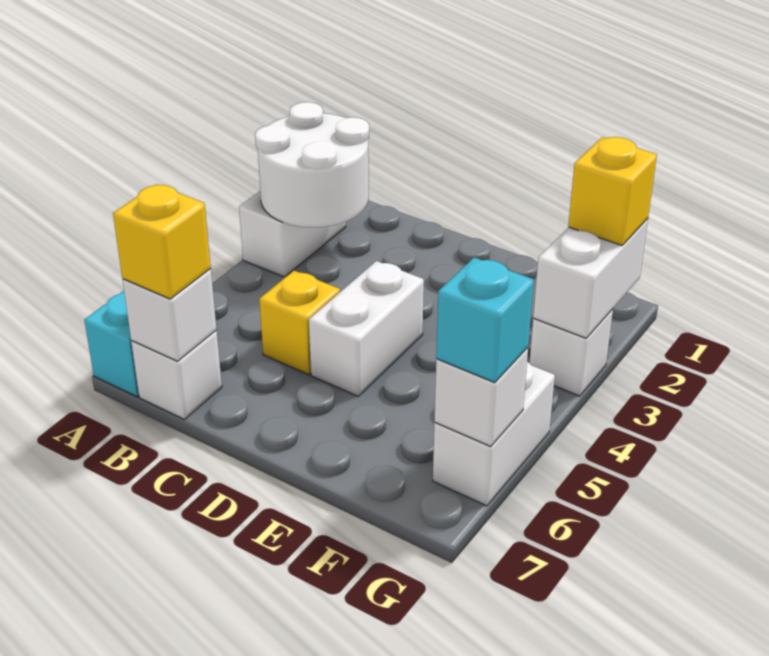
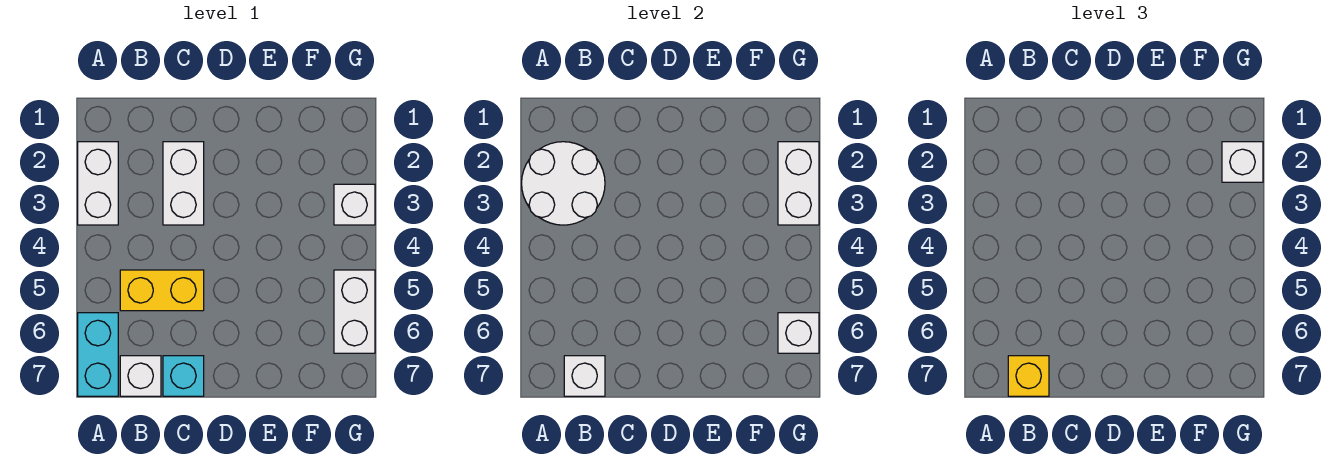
yellow brick C5 level 1 -> yellow brick B5:C5 level 1
white brick D4:D5 level 1 -> white brick C2:C3 level 1
yellow brick G2 level 3 -> white brick G2 level 3
cyan brick G6 level 3 -> cyan brick C7 level 1

